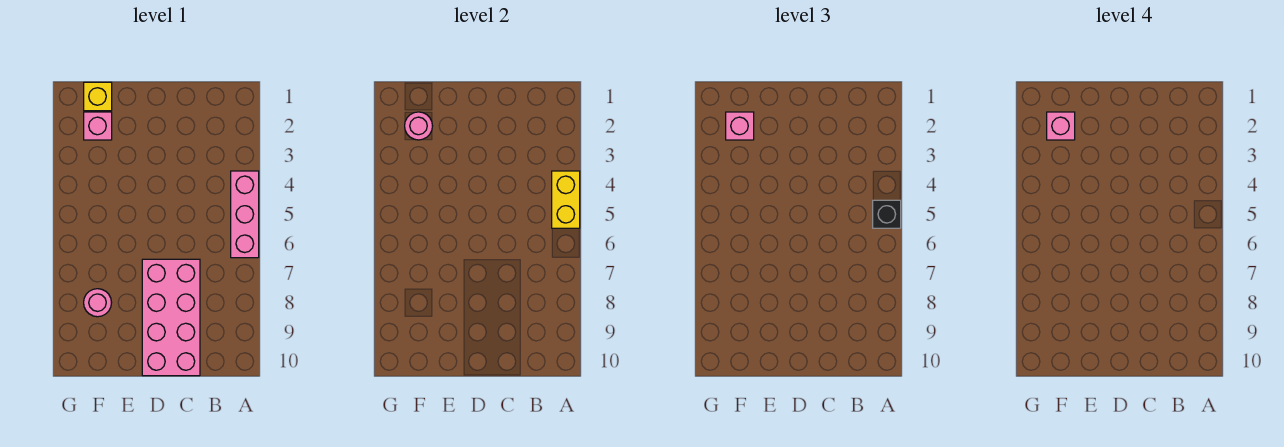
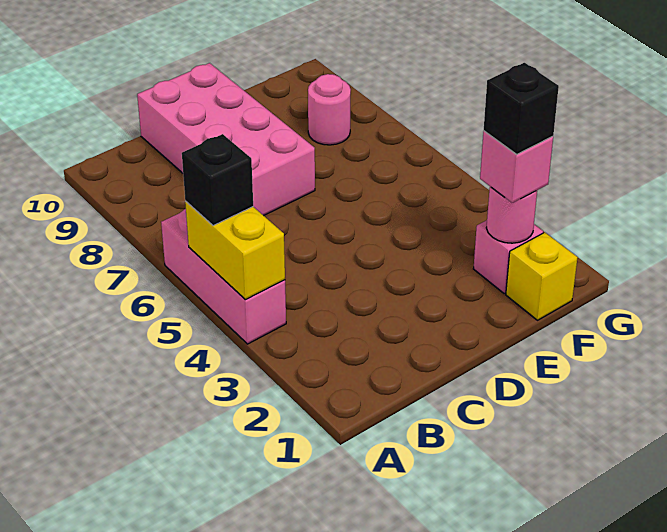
pink brick F2 level 4 -> black brick F2 level 4

